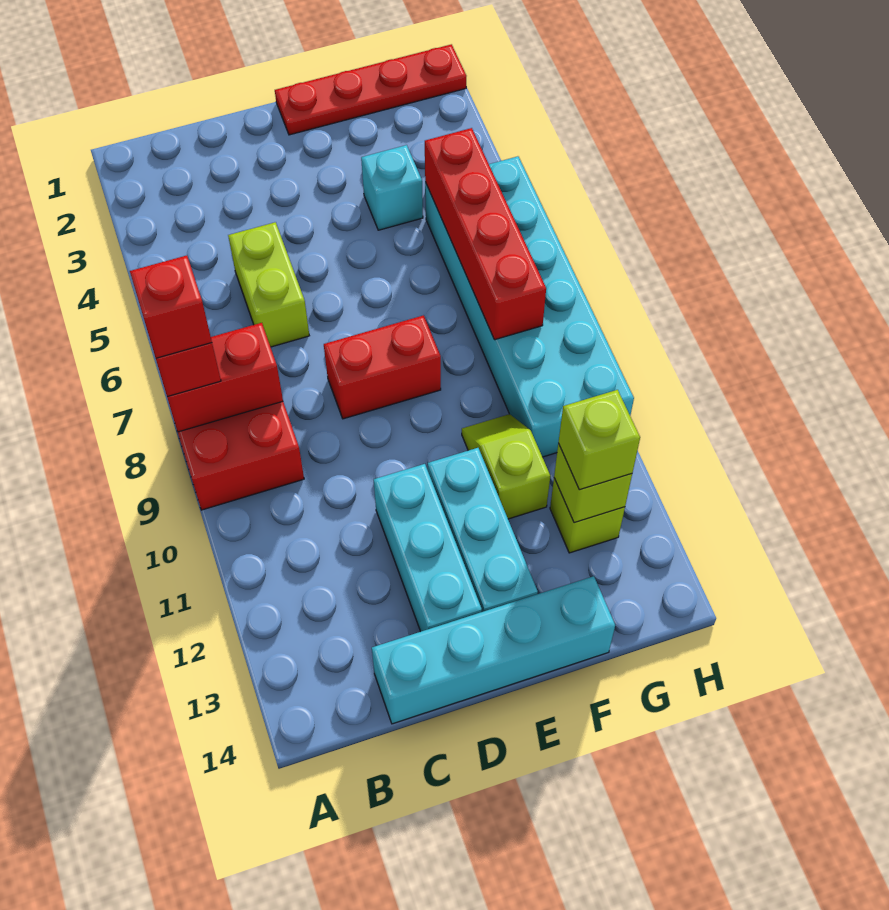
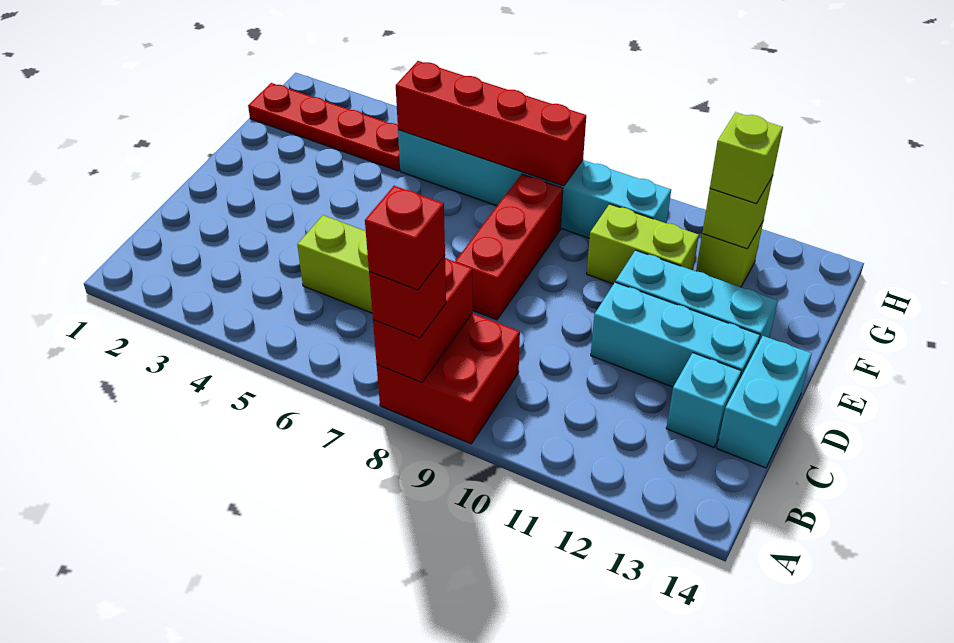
cyan brick C14:F14 level 1 -> cyan brick C14:D14 level 1
red brick D8:E8 level 1 -> red brick D8:F8 level 1
red plate E1:H1 level 1 -> red plate G1:G4 level 1
cyan brick F4 level 1 -> cyan brick C13 level 1
lime slope F10:F11 level 1 top 11 -> lime brick F10:F11 level 1
cyan brick G5:H10 level 1 -> cyan brick G5:G10 level 1

